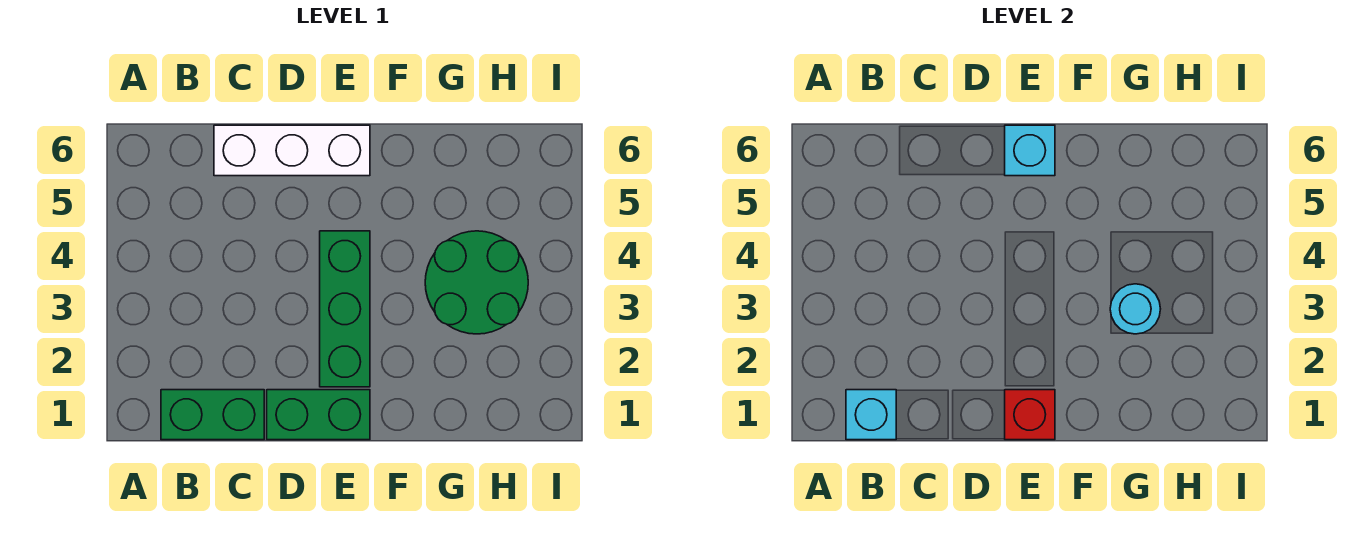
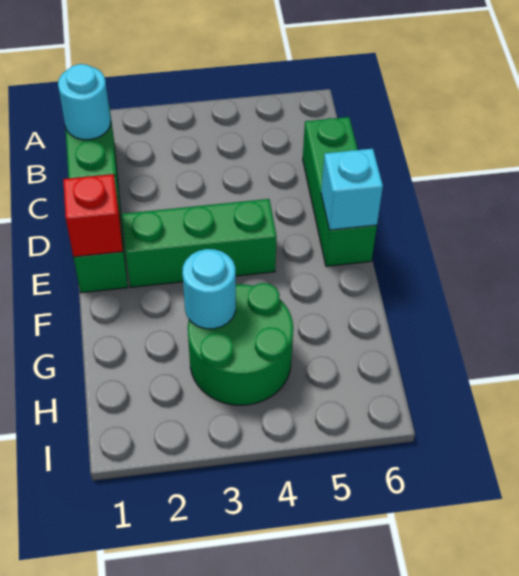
cyan brick B1 level 2 -> cyan round brick B1 level 2
white brick C6:E6 level 1 -> green brick C6:E6 level 1

